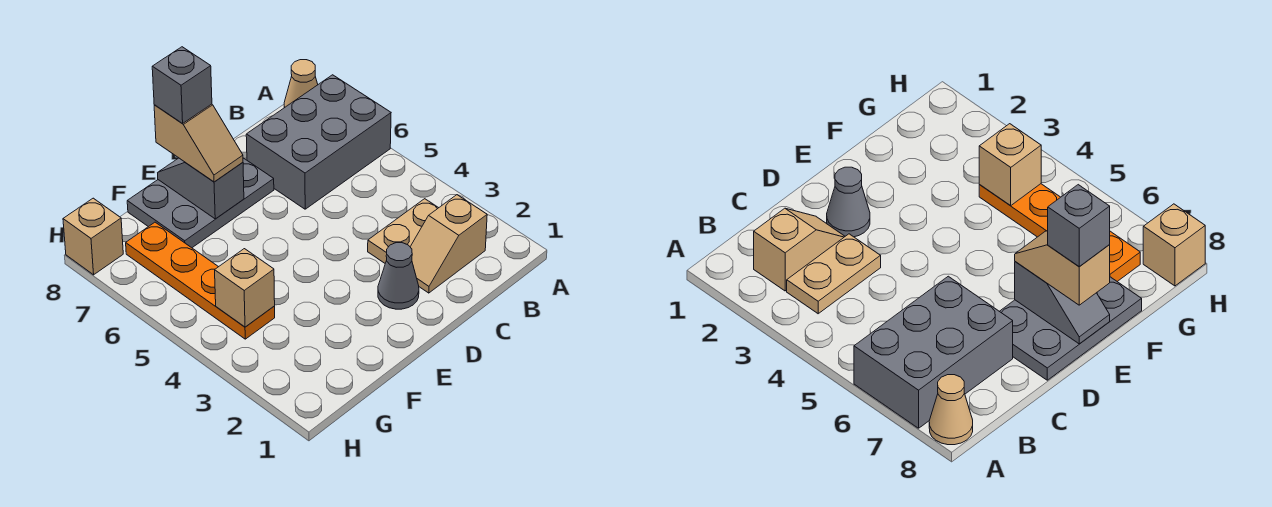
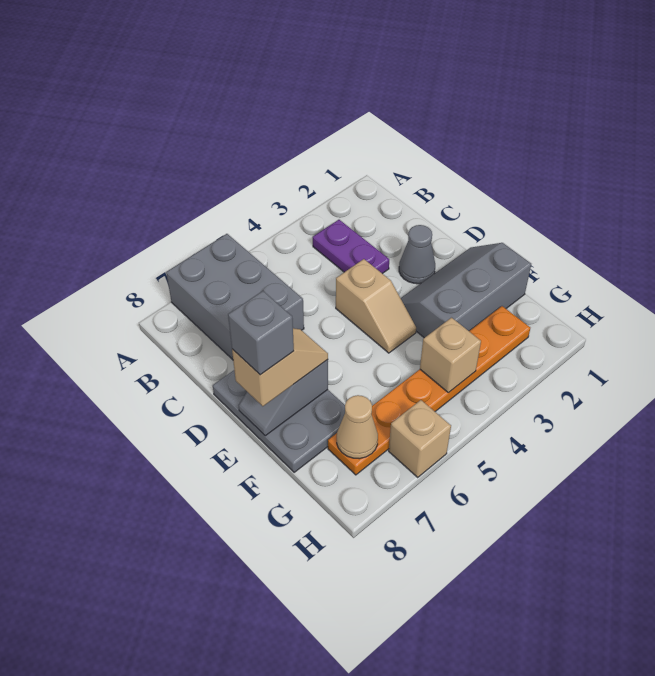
tan cone A8 level 1 -> tan cone G7 level 2
tan slope B2:C2 level 1 top B -> tan slope D4:E4 level 1 top D
tan plate B3:C3 level 1 -> purple plate B3:C3 level 1
none -> grey slope E1:F3 level 1 top F
orange plate G4:G7 level 1 -> orange plate G2:G7 level 1
tan brick H8 level 1 -> tan brick H6 level 1

